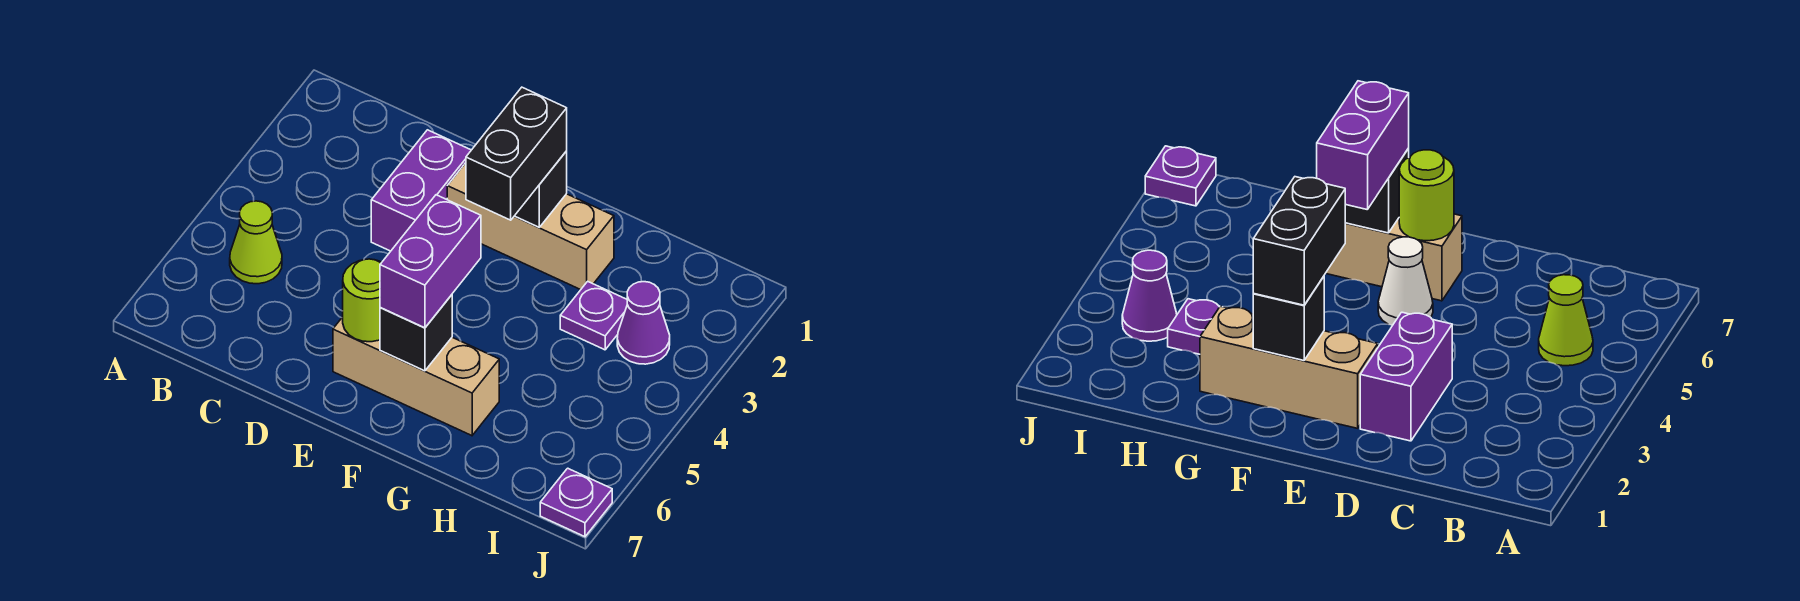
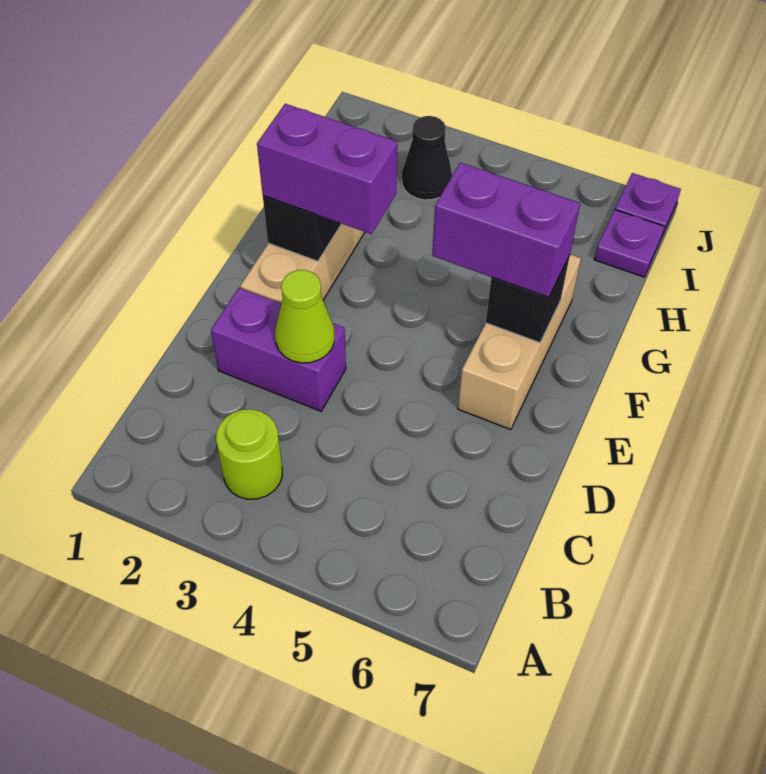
lime cone B5 level 1 -> lime cone D3 level 2
white cone E5 level 1 -> none
lime round brick E6 level 2 -> lime round brick B3 level 1
black brick F2:F3 level 3 -> purple brick F2:F3 level 3
purple plate H3 level 1 -> purple plate I7 level 1
purple cone I3 level 1 -> black cone I3 level 1

